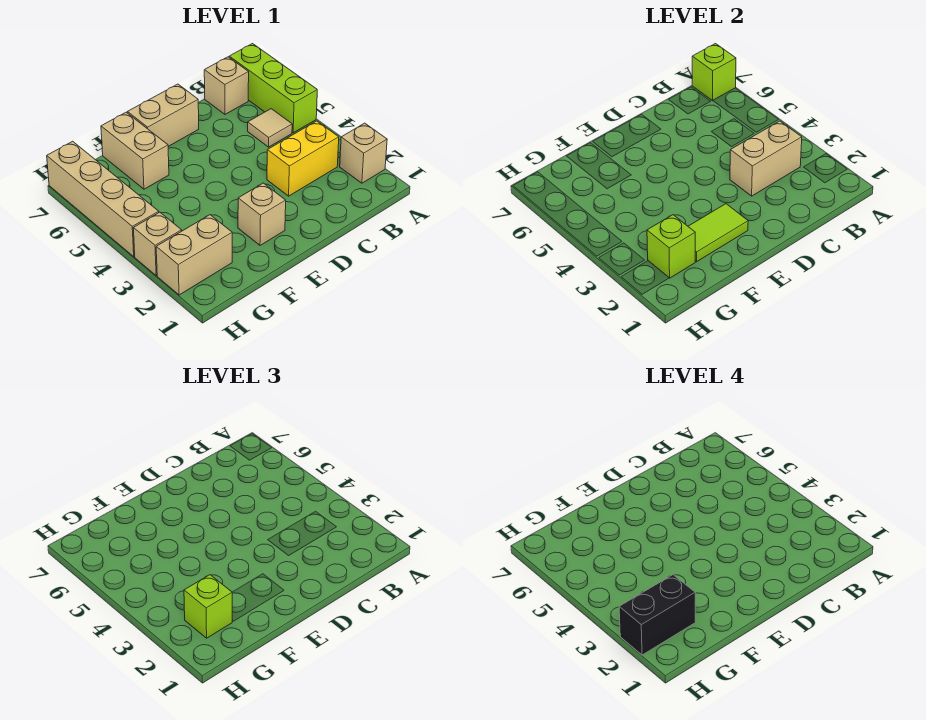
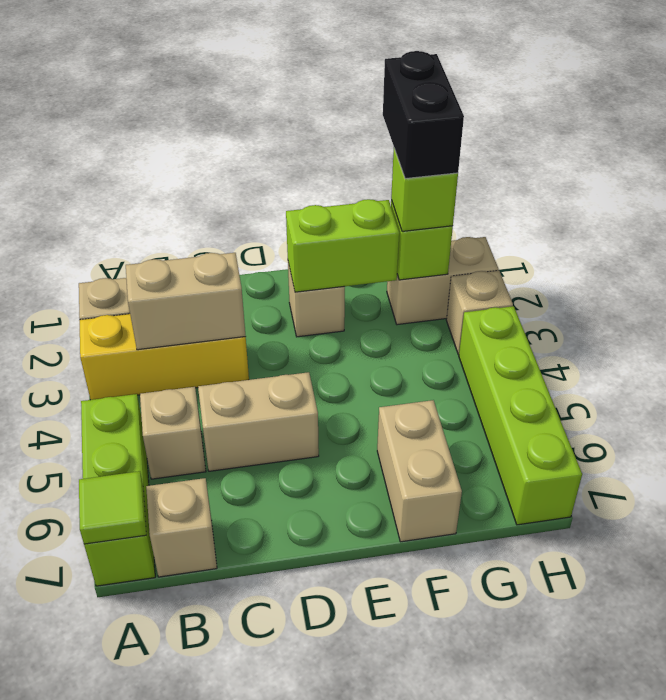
lime brick A7 level 2 -> lime tile A7 level 2
yellow brick B3:C3 level 1 -> yellow brick A3:C3 level 1
tan tile B5 level 1 -> tan brick B5 level 1
tan brick D7:E7 level 1 -> tan brick C5:D5 level 1
lime tile E2:F2 level 2 -> lime brick E2:F2 level 2
black brick G2:H2 level 4 -> black brick G1:G2 level 4
tan brick H4:H7 level 1 -> lime brick H4:H7 level 1

